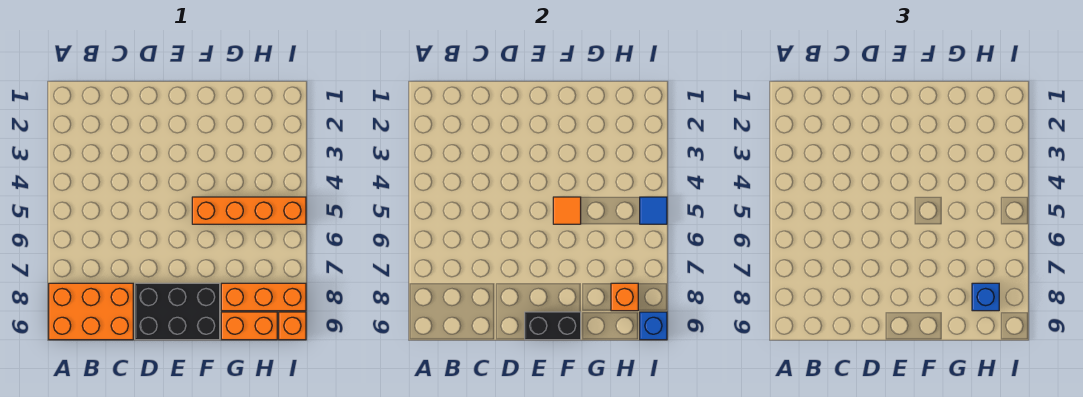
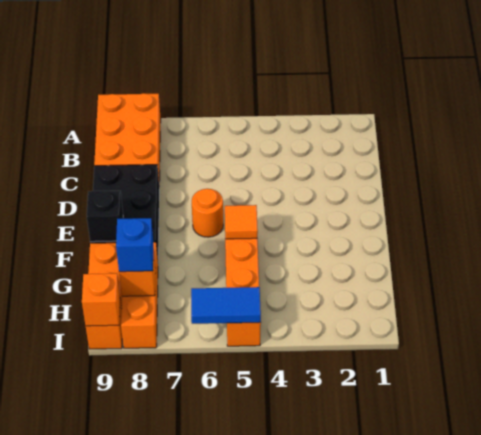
none -> orange round brick E6 level 1
black brick E9:F9 level 2 -> black brick F9 level 2
blue tile I5 level 2 -> blue tile I5:I6 level 2
blue brick I9 level 2 -> orange brick I9 level 2

